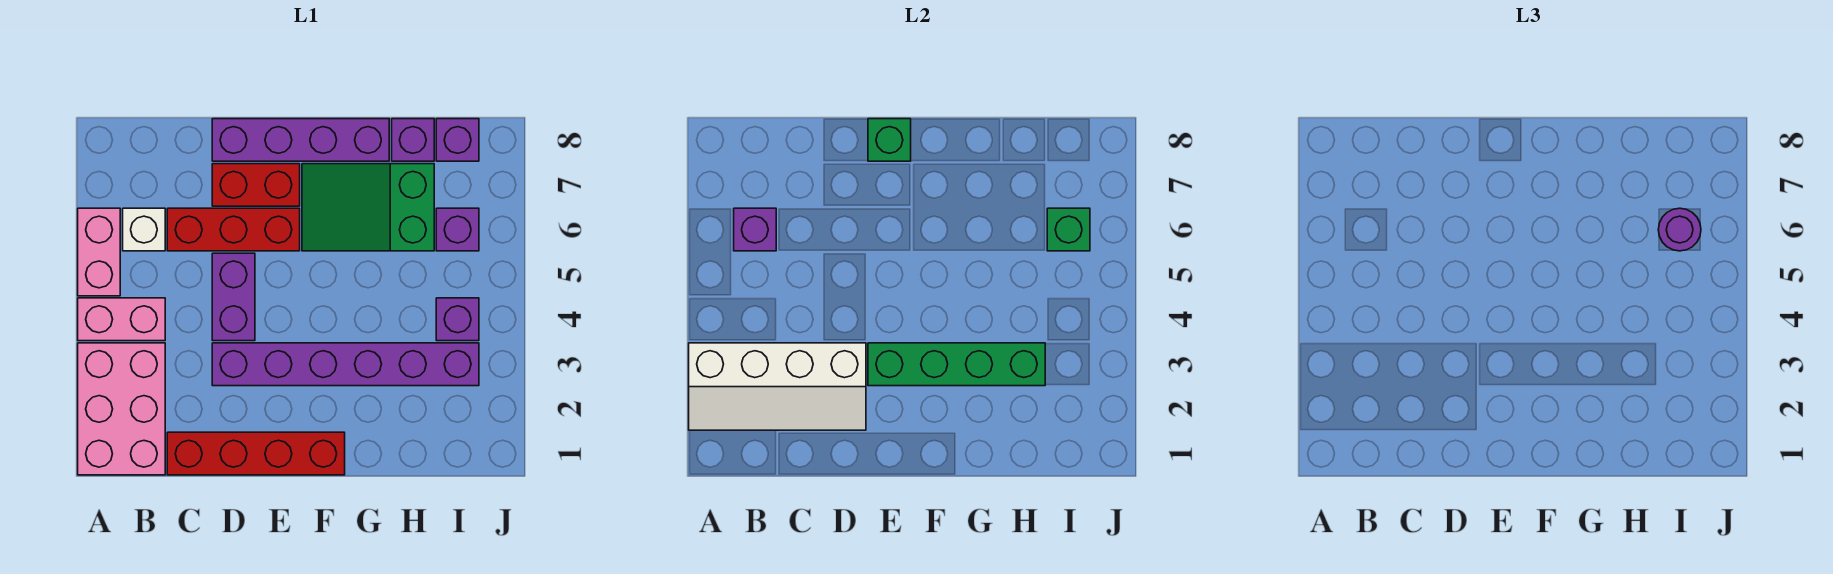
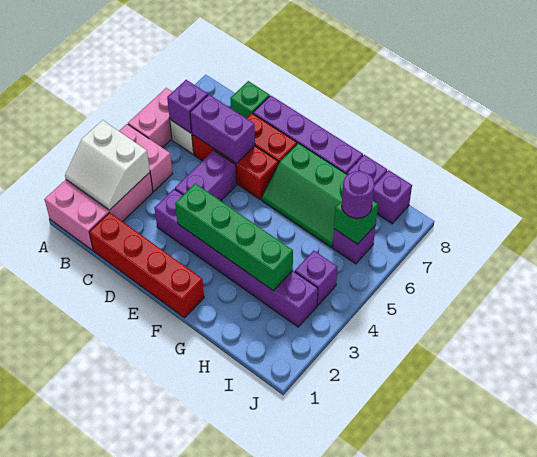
white slope A2:D3 level 2 top 3 -> white slope A2:B3 level 2 top 3
none -> purple brick C6:D6 level 2
green brick E8 level 2 -> green brick C8 level 1
green slope F6:H7 level 1 top H -> green slope F6:H7 level 1 top 7

